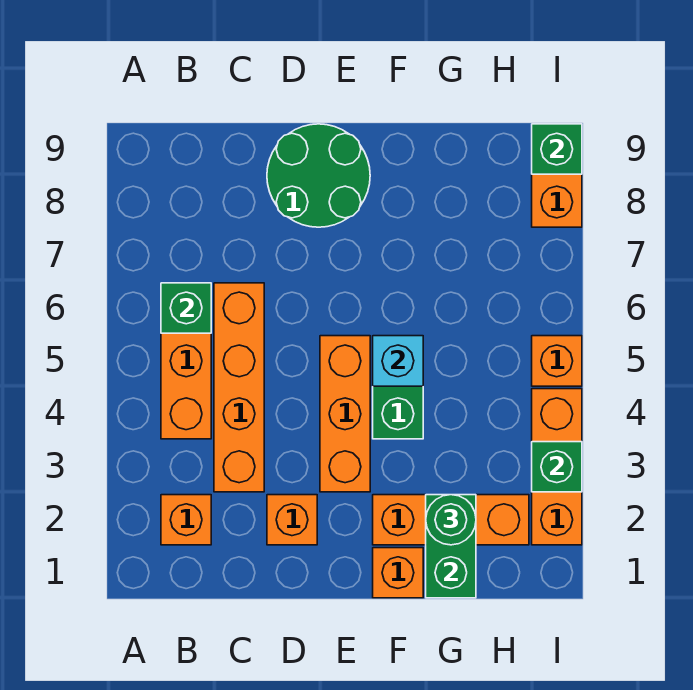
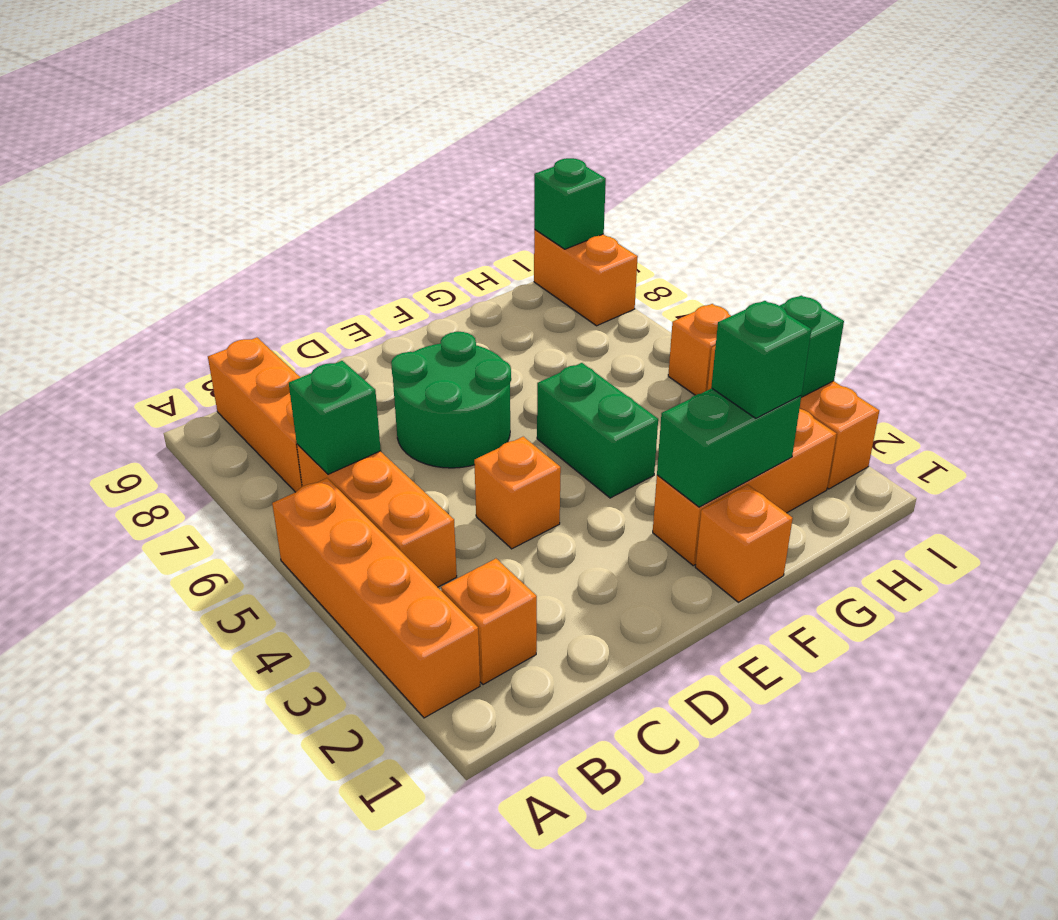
orange brick C3:C6 level 1 -> orange brick A2:A5 level 1
orange brick D2 level 1 -> orange brick D4 level 1
green round brick D8:E9 level 1 -> green round brick D6:E7 level 1
orange brick E3:E5 level 1 -> orange brick B7:B9 level 1
cyan brick F5 level 2 -> none
green brick G1:G2 level 2 -> green brick F2:G2 level 2
green round brick G2 level 3 -> green brick G2 level 3

